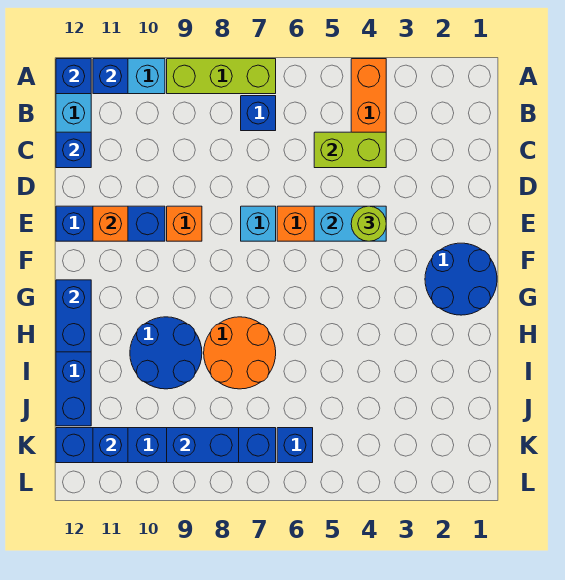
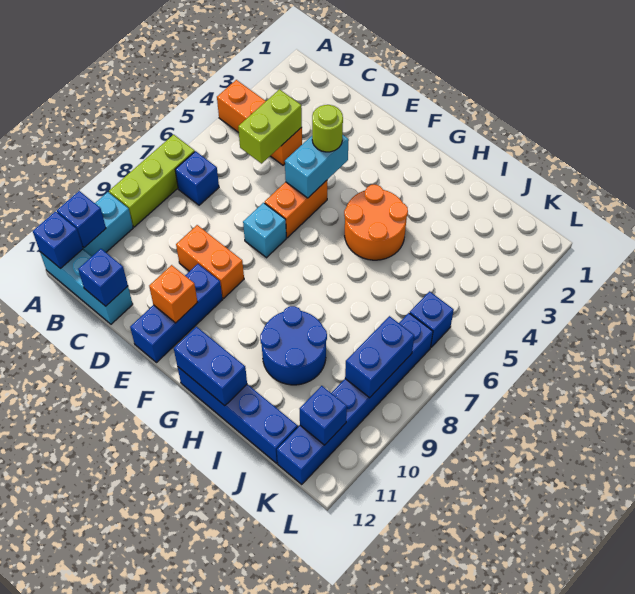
orange brick E9 level 1 -> orange brick D9:E9 level 1
blue round brick F1:G2 level 1 -> none
orange round brick H7:I8 level 1 -> orange round brick G4:H5 level 1

